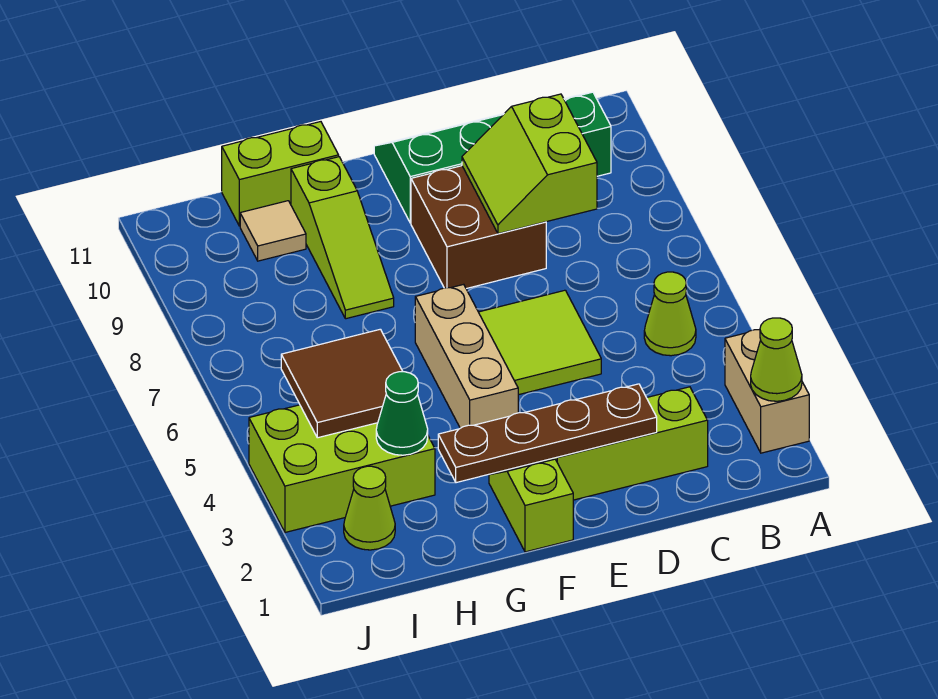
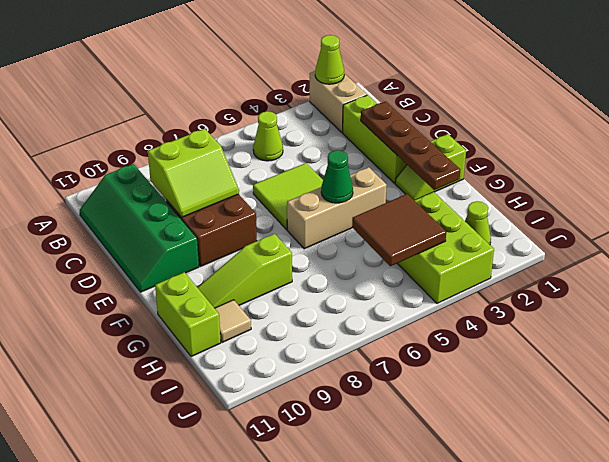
tan brick A2:A3 level 1 -> tan brick A2:B2 level 1
lime slope G8:G10 level 1 top 10 -> lime slope G8:G10 level 1 top 8
green cone H3 level 2 -> green cone F5 level 2

